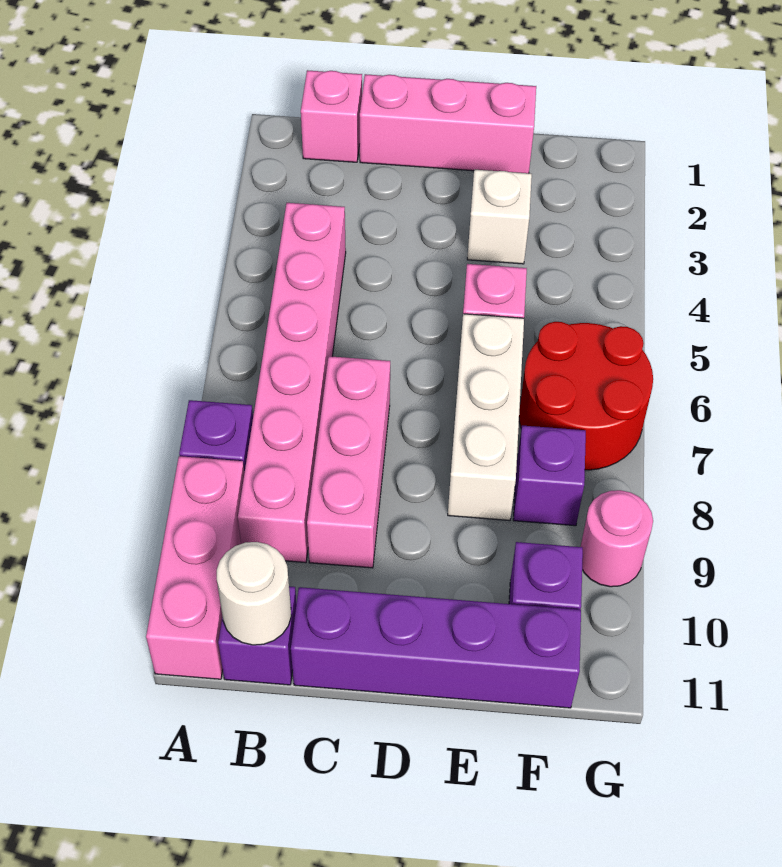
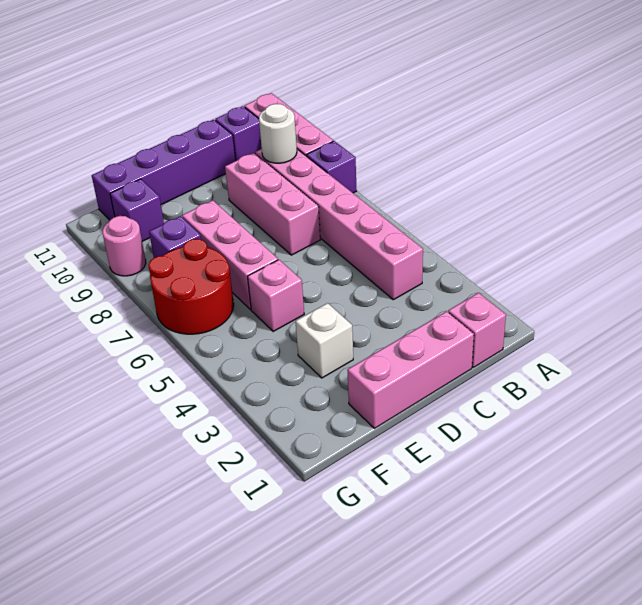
white round brick B11 level 2 -> white round brick B9 level 2
white brick E6:E8 level 1 -> pink brick E6:E8 level 1

